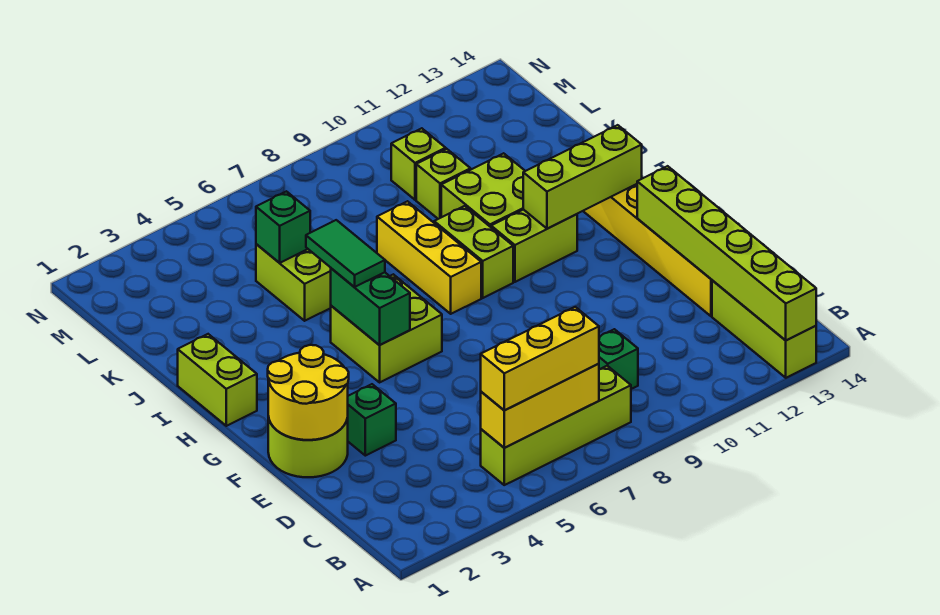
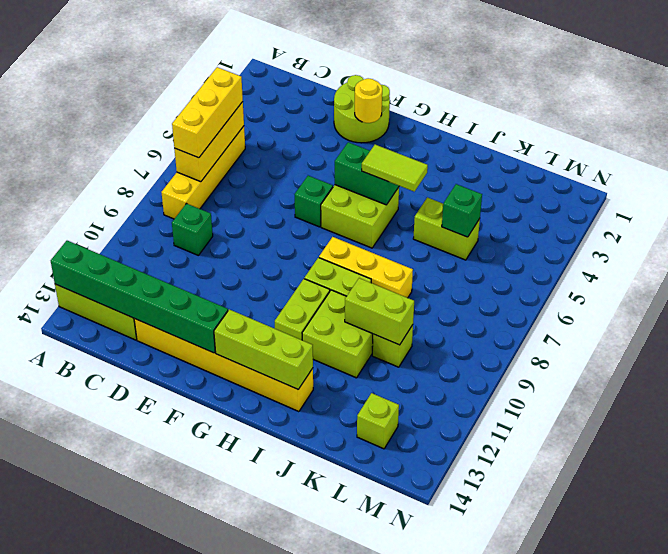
lime brick A13:F13 level 2 -> green brick A13:F13 level 2
lime brick B5:B8 level 1 -> yellow brick B5:B8 level 1
yellow round brick E1:F2 level 2 -> yellow round brick F2 level 2
green brick E3 level 1 -> green brick F6 level 1
lime brick H1:I1 level 1 -> lime brick J10:K10 level 2
green tile H5:I5 level 3 -> lime tile H5:I5 level 3
lime brick H11:H13 level 2 -> lime brick G13:I13 level 2
lime brick L10 level 1 -> lime brick L13 level 1

